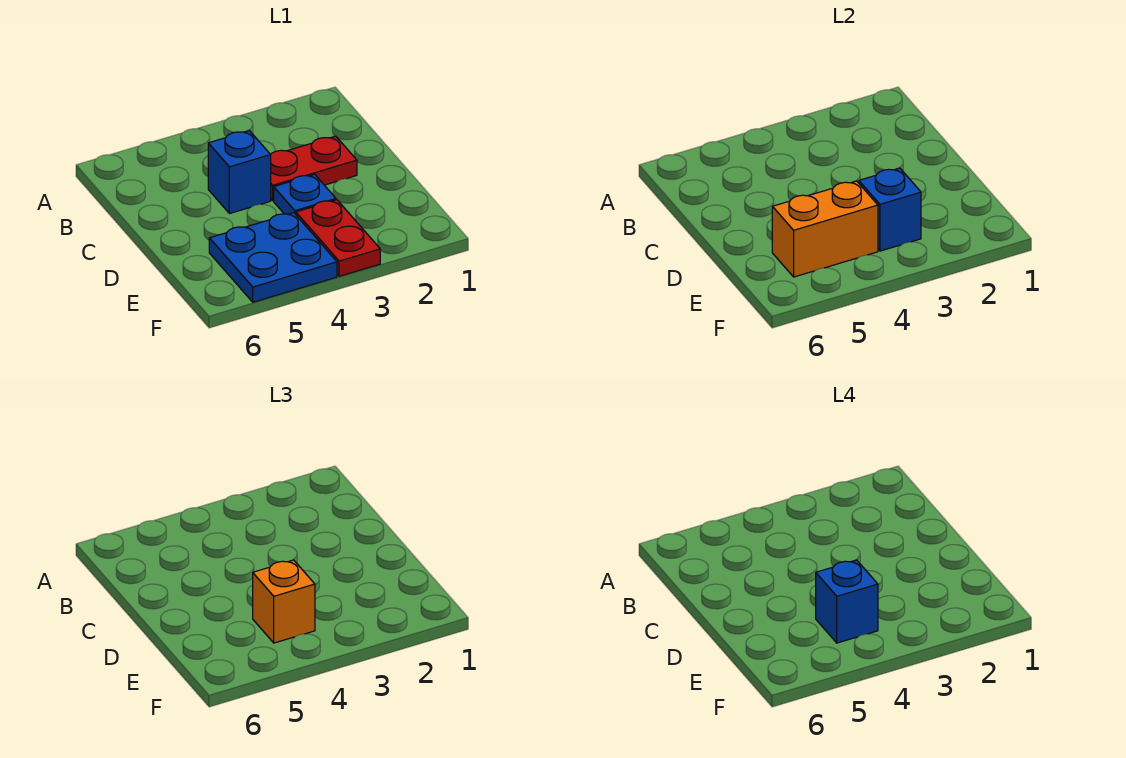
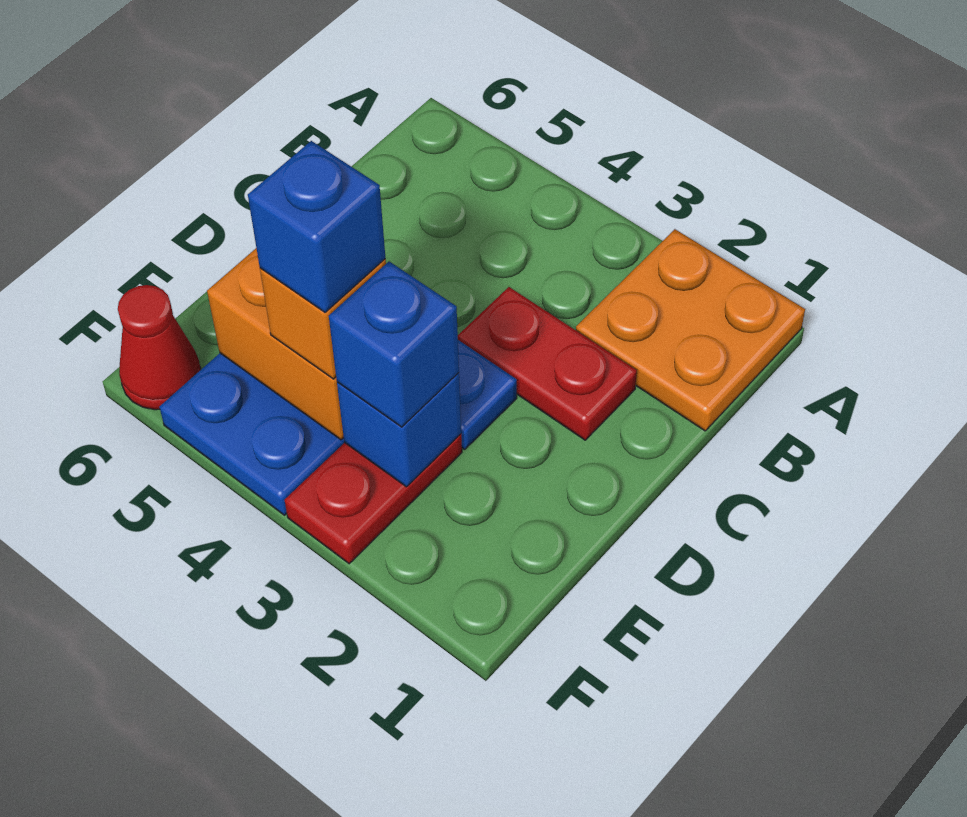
none -> orange plate A1:B2 level 1
blue brick C4 level 1 -> blue brick E3 level 3
none -> red cone F6 level 1

